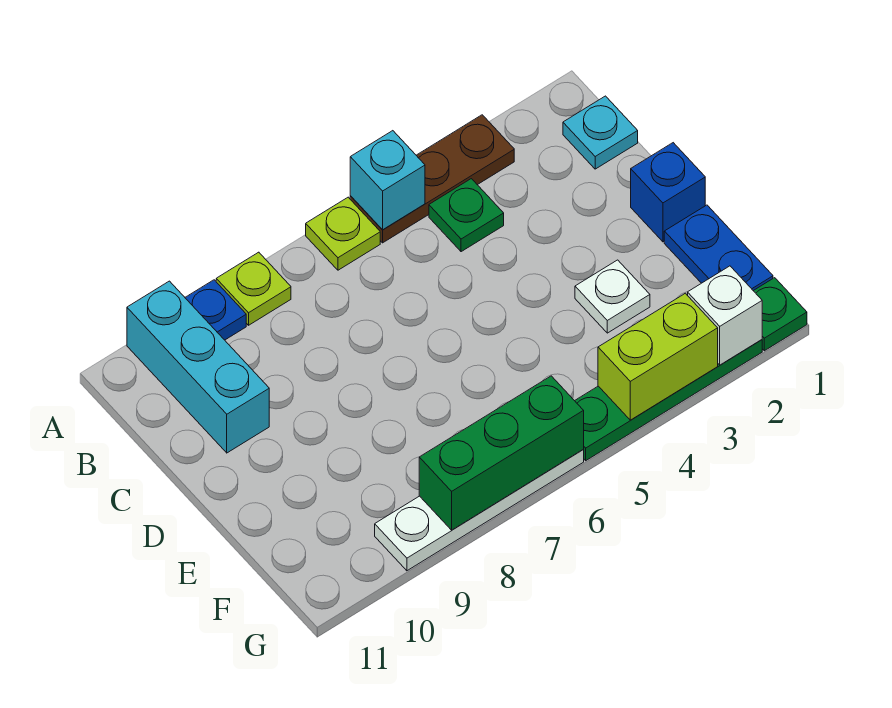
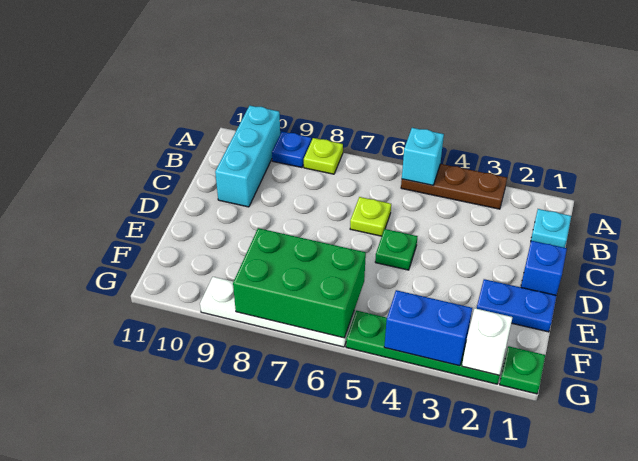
lime plate A6 level 1 -> lime plate C6 level 1
green plate B4 level 1 -> green plate D5 level 1
blue plate E1:F1 level 1 -> blue plate E1:E2 level 1
white plate E3 level 1 -> none
lime brick G3:G4 level 2 -> blue brick G3:G4 level 2
green brick G6:G8 level 2 -> green brick F6:G8 level 2

